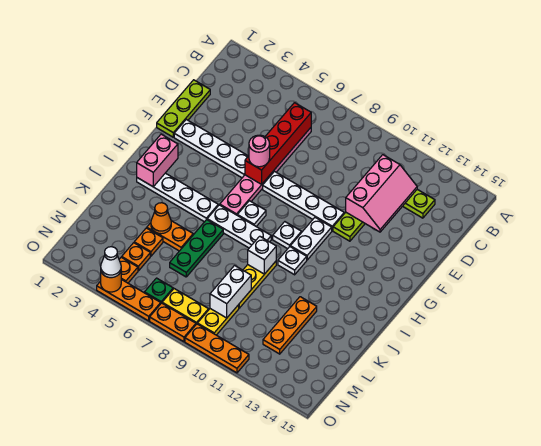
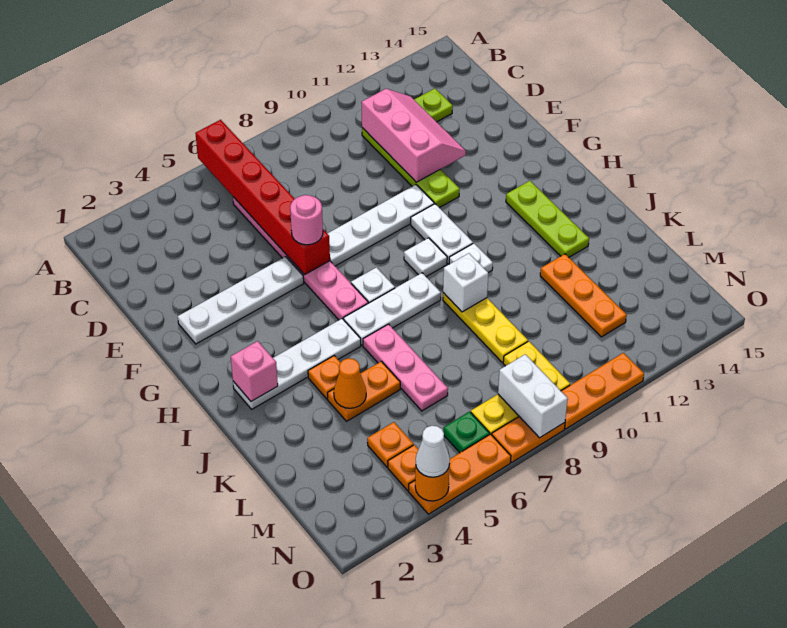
red brick C6:F6 level 2 -> red brick A6:F6 level 2
lime plate D1:F1 level 1 -> lime plate H13:J13 level 1
pink brick H2:I2 level 2 -> pink brick I2 level 2
green plate J6:L6 level 1 -> pink plate J6:L6 level 1
orange plate L4 level 1 -> orange plate J4 level 1
white brick L9:M9 level 2 -> white brick N8:O8 level 2

